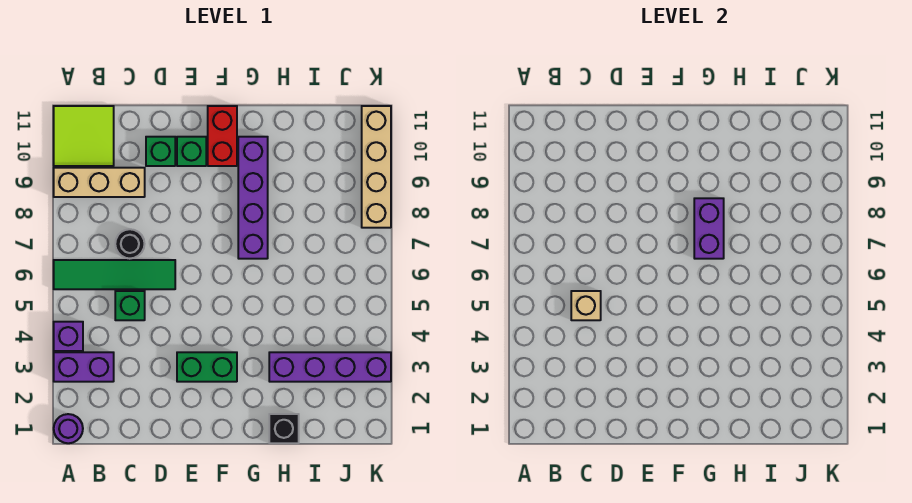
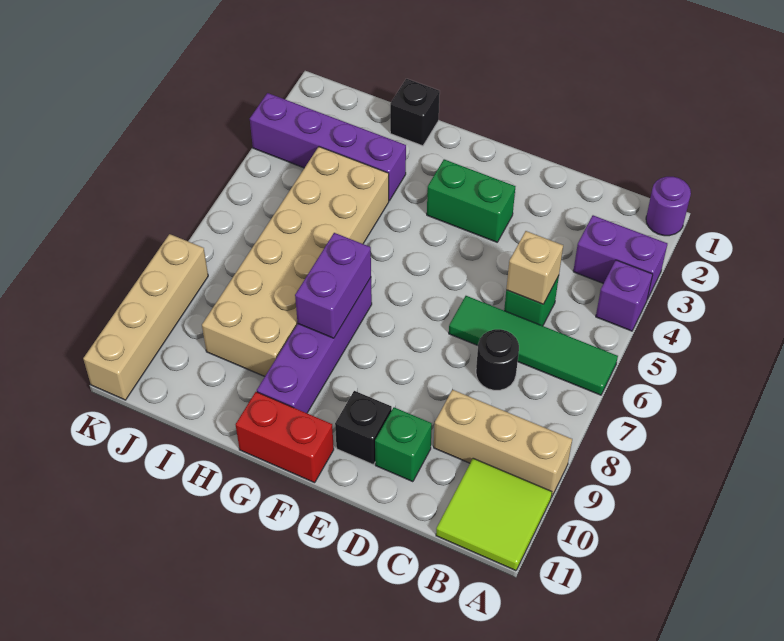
green brick E10 level 1 -> black brick E10 level 1
red brick F10:F11 level 1 -> red brick F11:G11 level 1
none -> tan brick H4:I9 level 1

